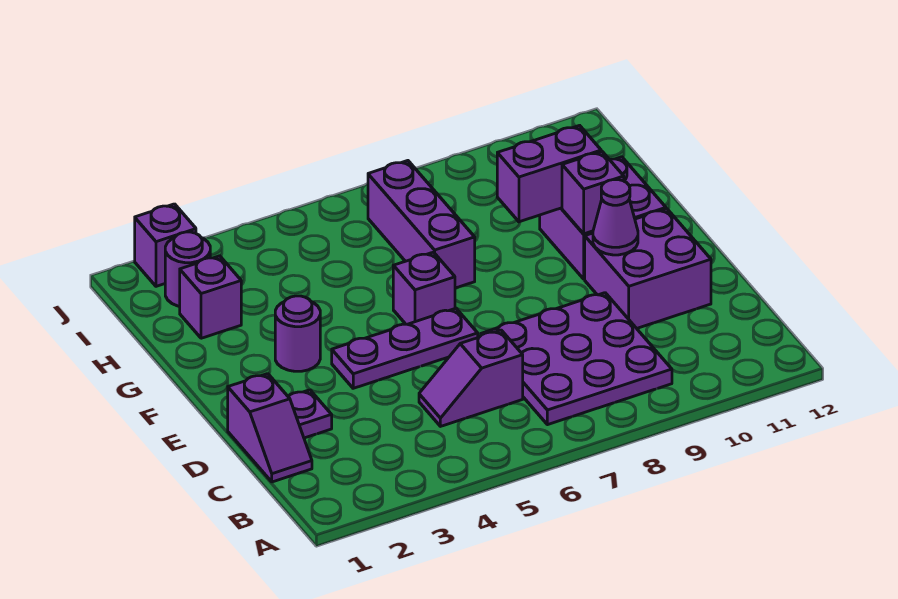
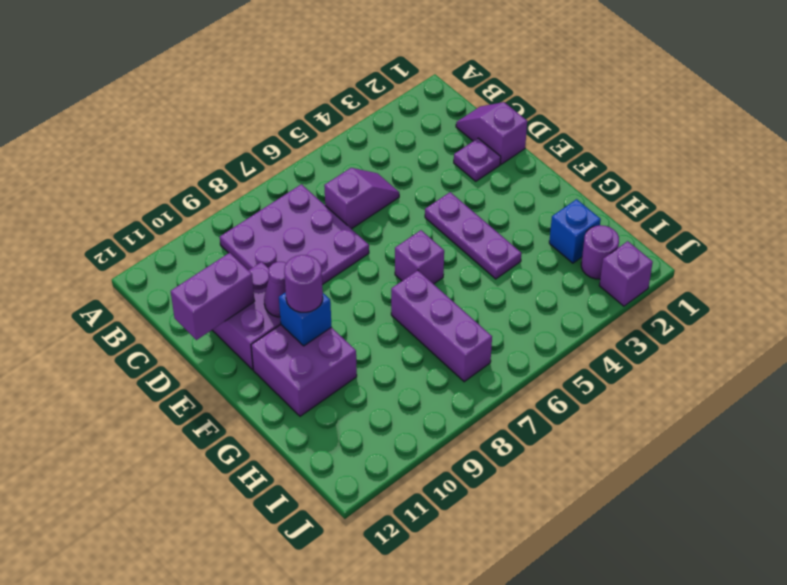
purple plate E4:E6 level 1 -> purple plate E4:G4 level 1
purple round brick F3 level 1 -> purple round brick F10 level 3
purple brick F10 level 2 -> blue brick F10 level 2
purple brick G9:G10 level 2 -> purple brick D11:D12 level 2
purple brick H2 level 1 -> blue brick H2 level 1

